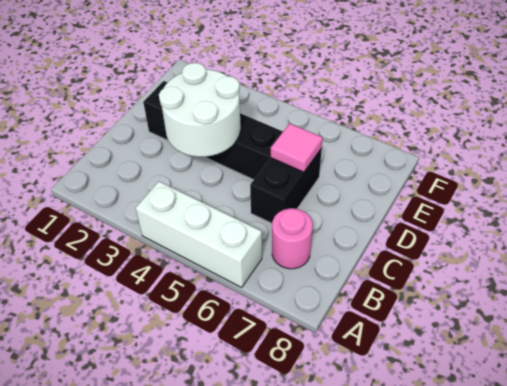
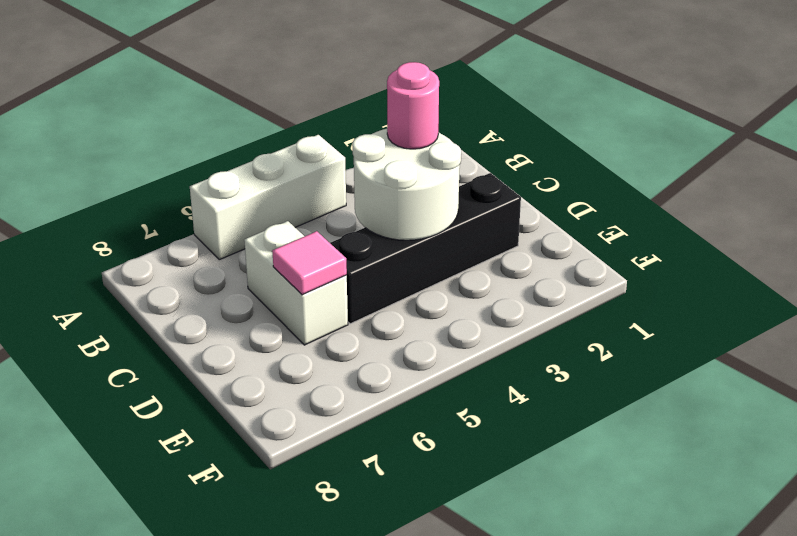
pink round brick B7 level 1 -> pink round brick C3 level 3
black brick C6:D6 level 1 -> white brick C6:D6 level 1

